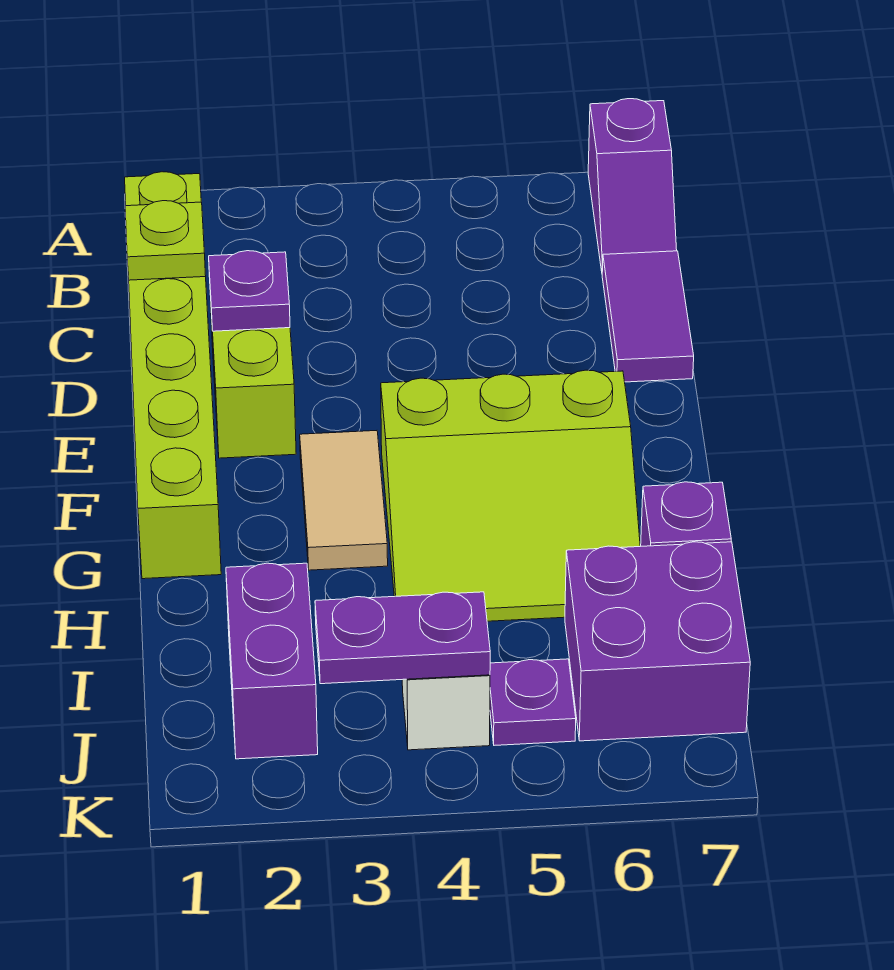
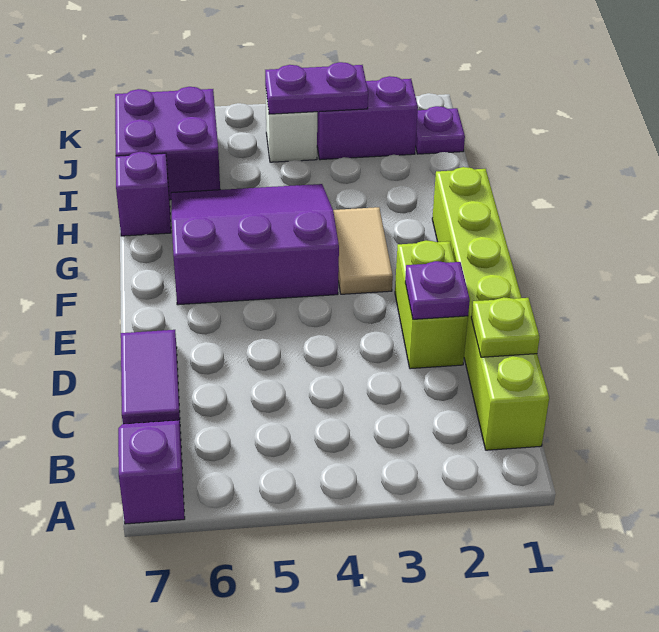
lime slope F4:H6 level 1 top F -> purple slope F4:H6 level 1 top F
purple brick I2:J2 level 1 -> purple brick J2:J3 level 1
purple plate J5 level 1 -> purple plate J1 level 1

